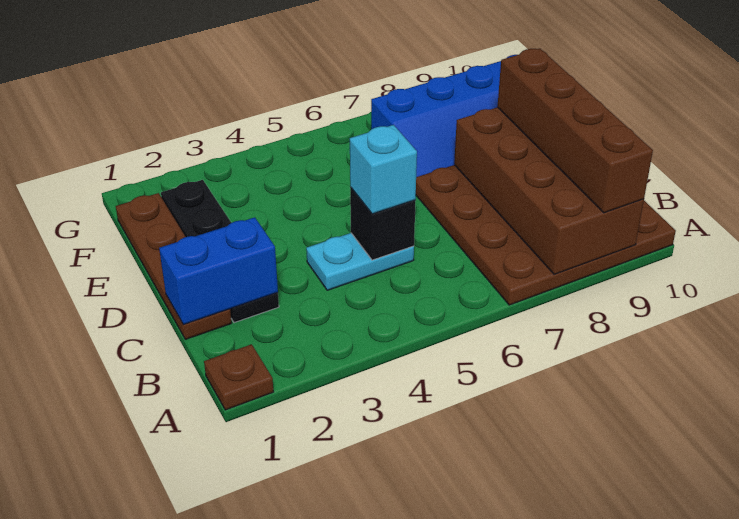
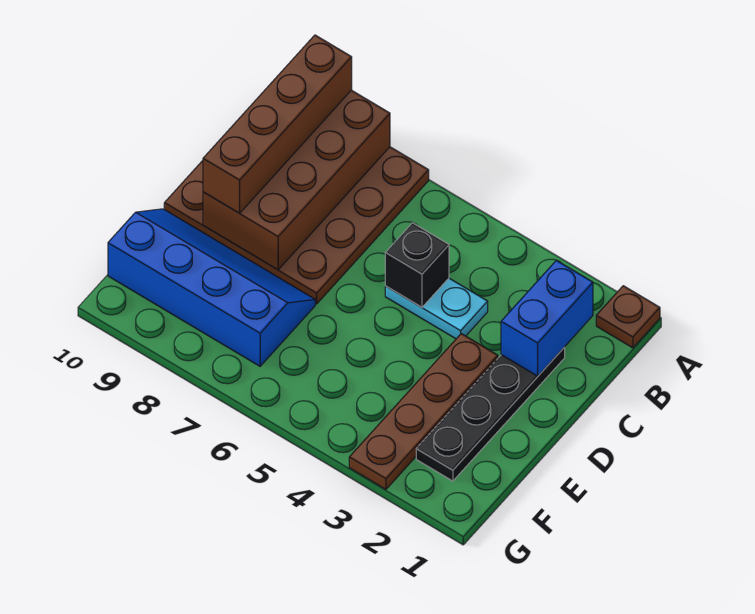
brown plate C1:F1 level 1 -> brown plate D3:G3 level 1
blue brick C1:C2 level 2 -> blue brick B2:C2 level 2
cyan brick C5 level 3 -> none

